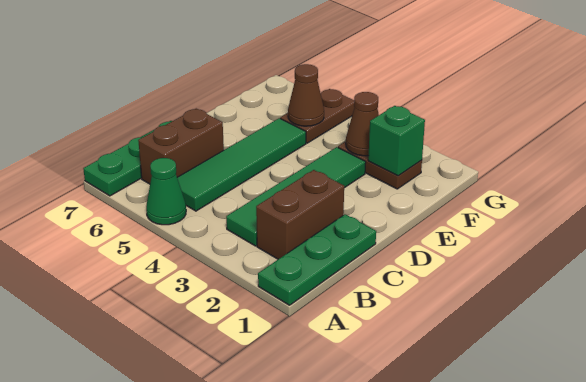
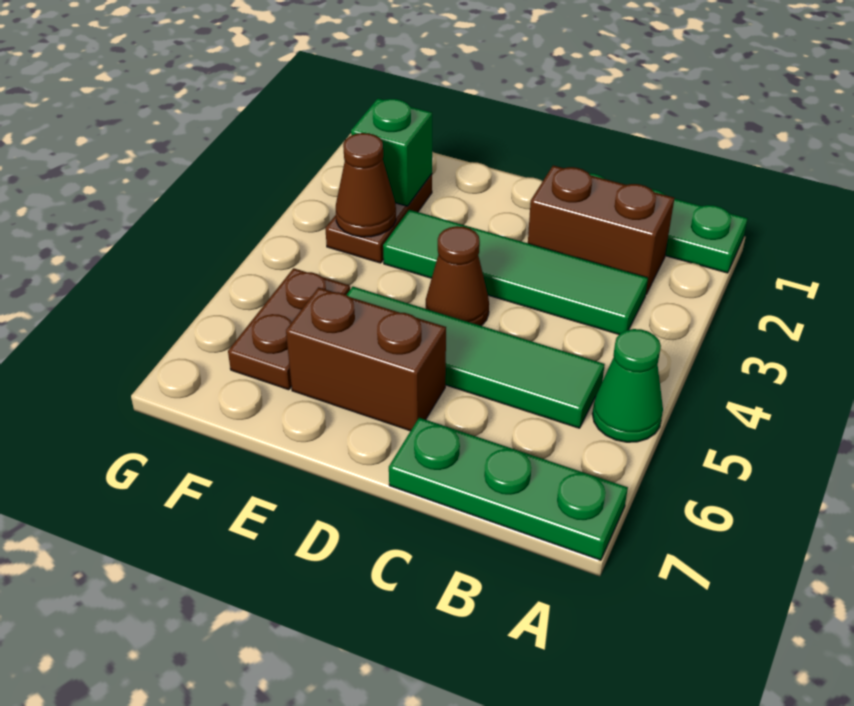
brown brick B6:C6 level 1 -> brown brick D6:E6 level 1
brown plate F5:G5 level 1 -> brown plate F5:F6 level 1
brown cone F5 level 2 -> brown cone D4 level 1

